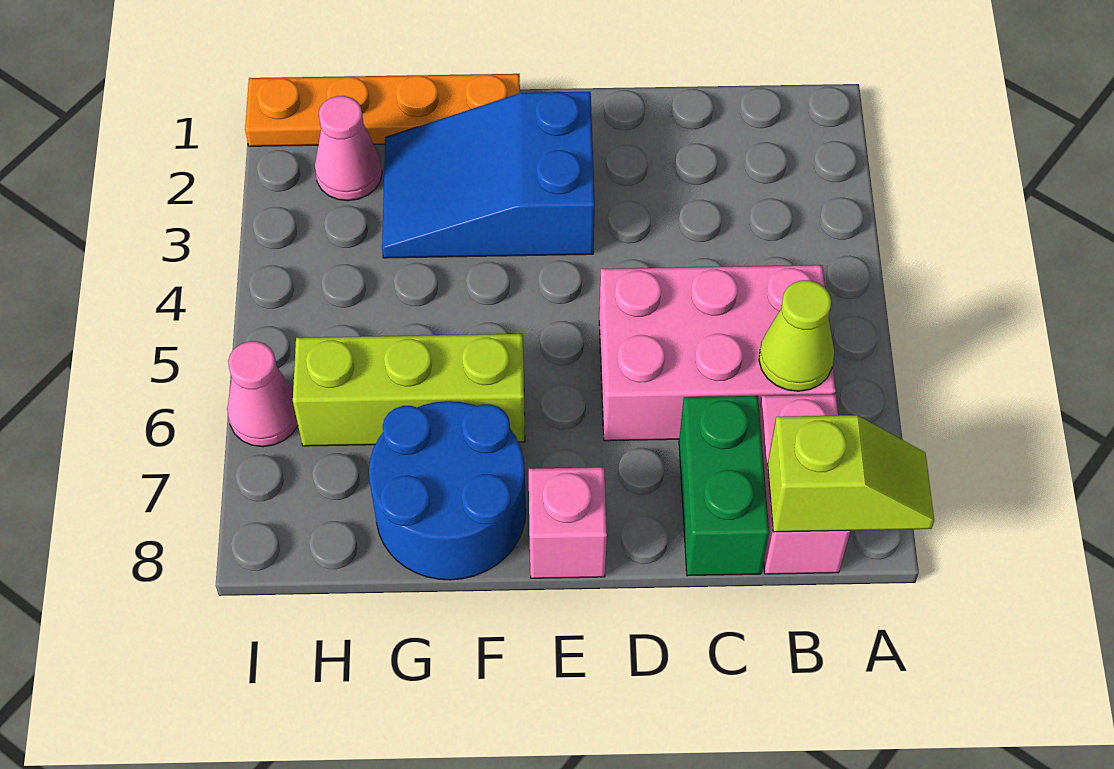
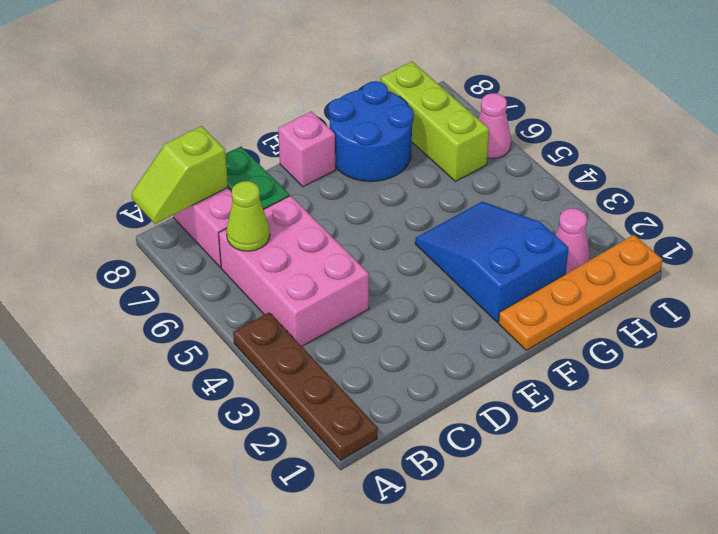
none -> brown plate A1:A4 level 1
pink brick B5:D6 level 1 -> pink brick B4:C6 level 1
blue slope E2:G3 level 1 top E -> blue slope F2:G4 level 1 top 2
lime brick F6:H6 level 1 -> lime brick H6:H8 level 1

